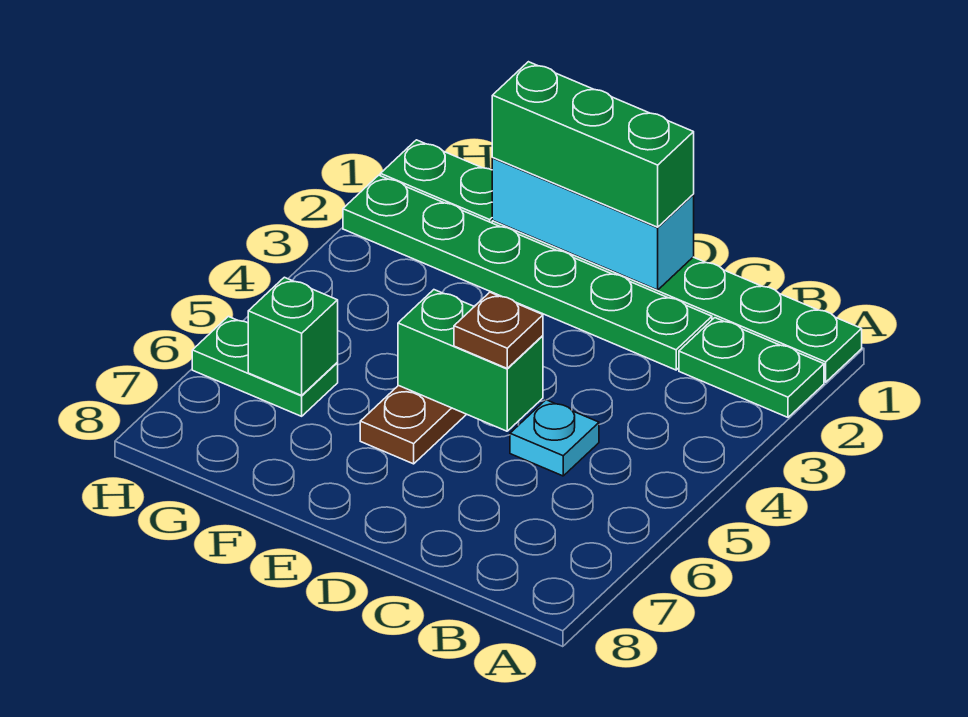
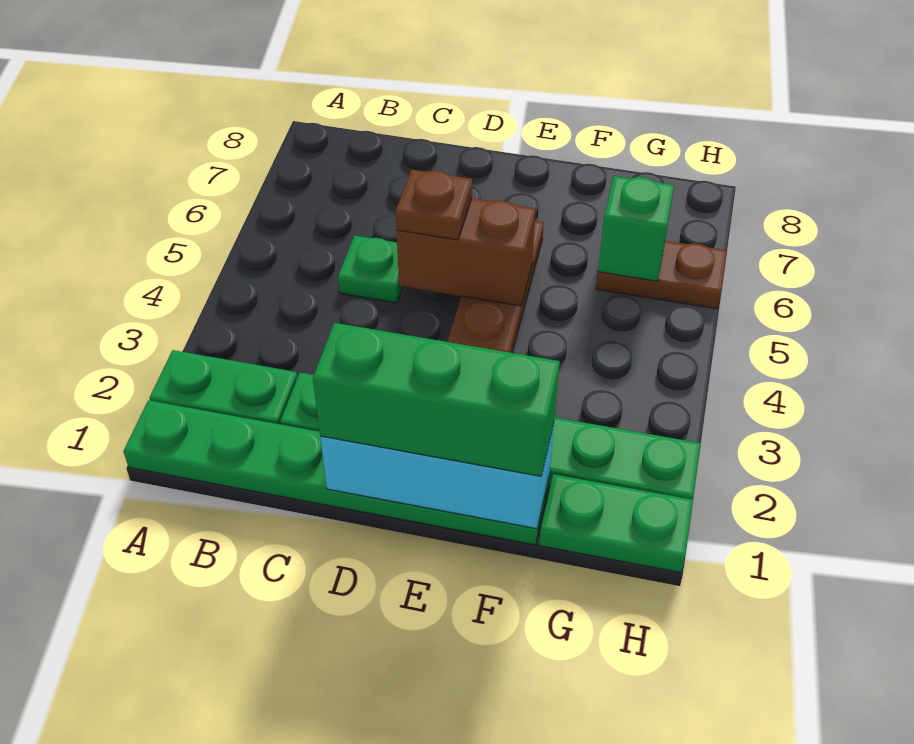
cyan plate C5 level 1 -> green plate C5 level 1
green brick D5:E5 level 2 -> brown brick D5:E5 level 2
green plate G6:H6 level 1 -> brown plate G6:H6 level 1

